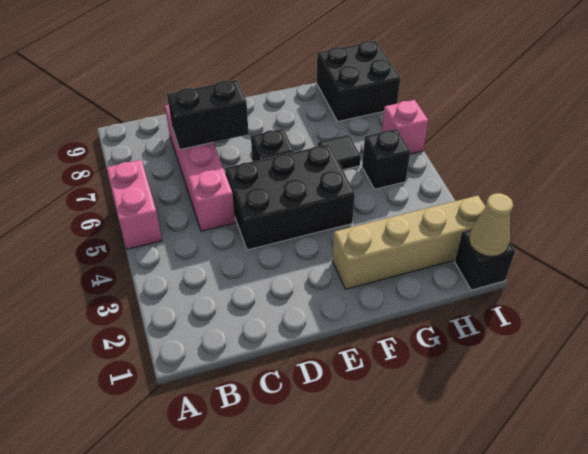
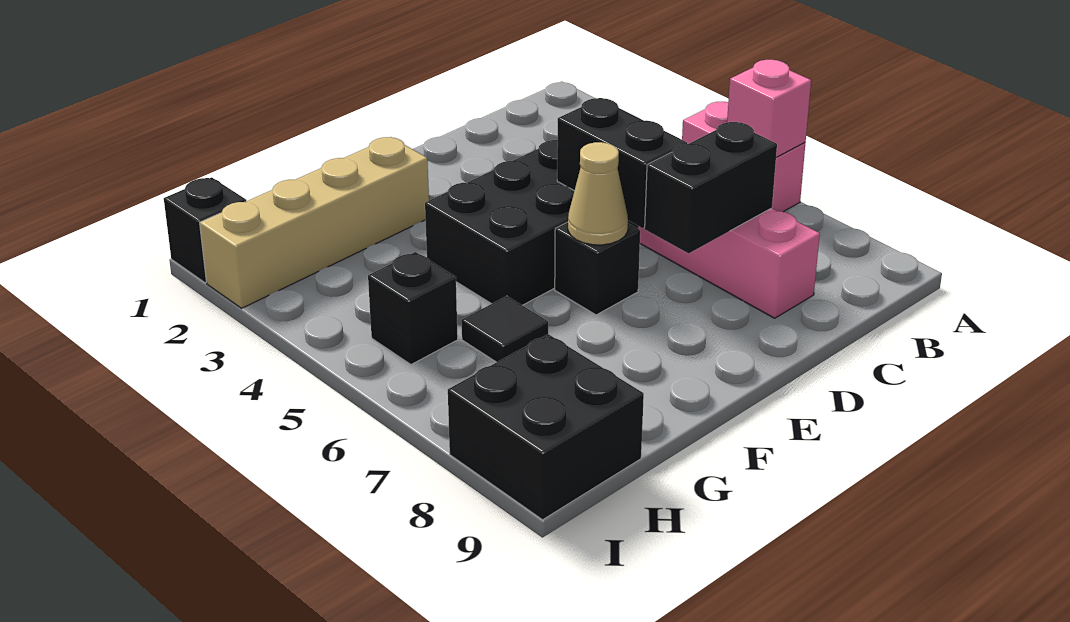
none -> black brick D5:D6 level 2
tan cone I1 level 2 -> tan cone E6 level 2
pink brick I6 level 1 -> pink brick A6 level 2

